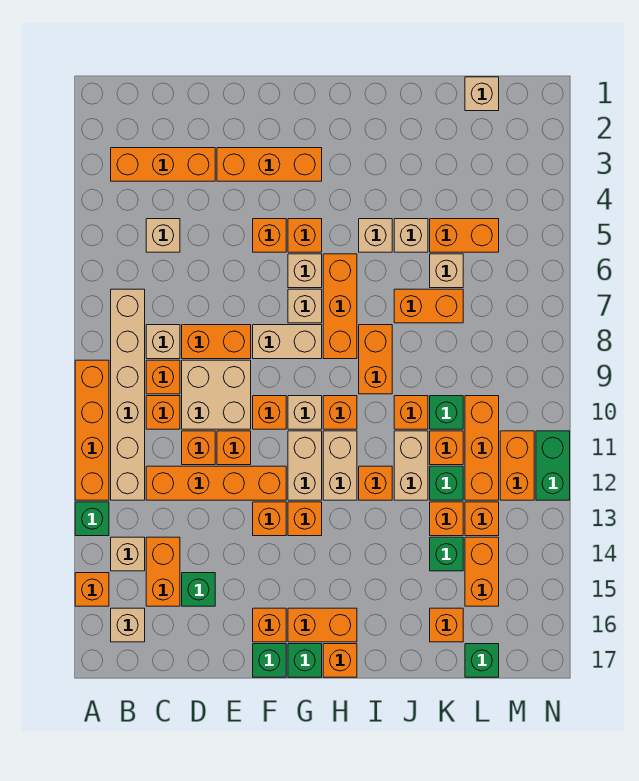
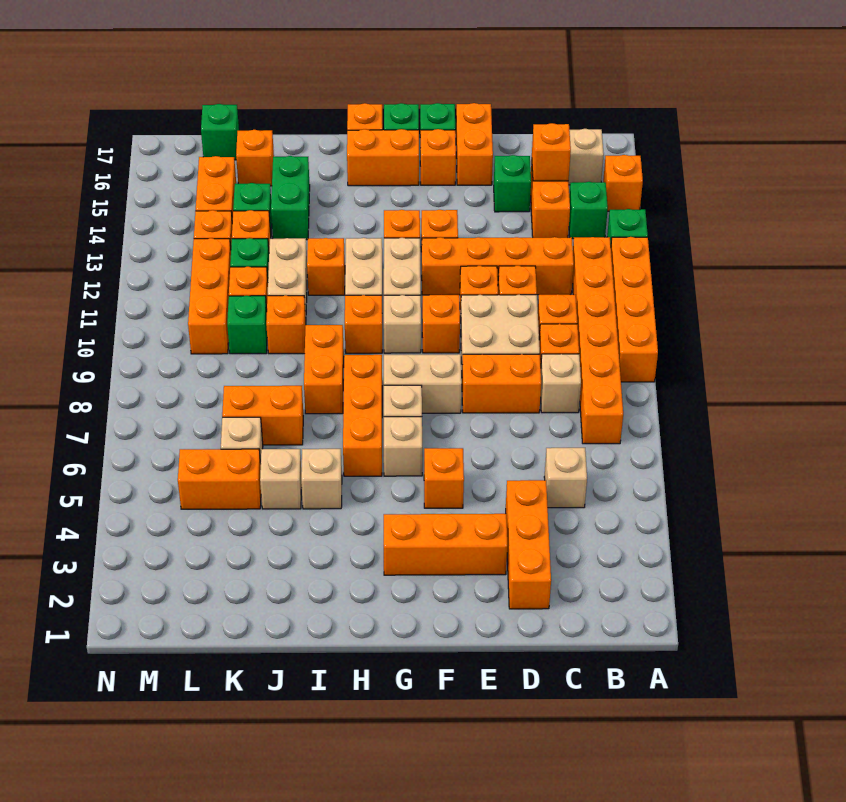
orange brick B3:D3 level 1 -> orange brick D2:D4 level 1
tan brick B7:B12 level 1 -> orange brick B7:B12 level 1
tan brick B14 level 1 -> green brick B14 level 1
orange brick G5 level 1 -> orange brick C15 level 2
tan brick L1 level 1 -> none
orange brick M11:M12 level 1 -> orange brick E16:E17 level 1
green brick N11:N12 level 1 -> green brick J14:J15 level 1

